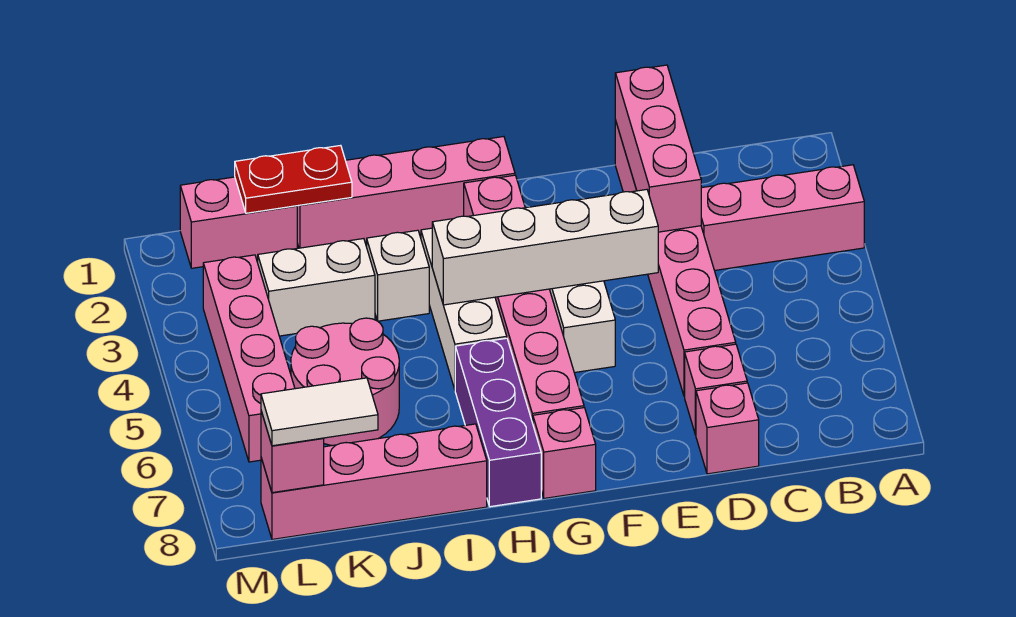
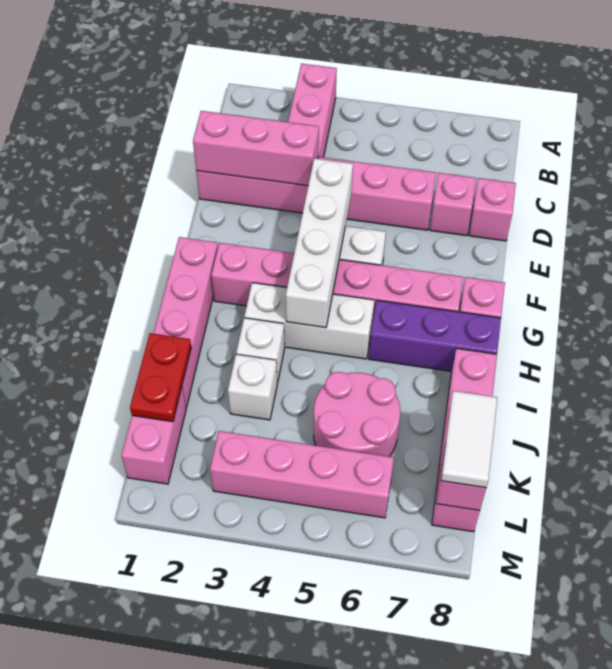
white brick J3:K3 level 1 -> white brick J3 level 1

